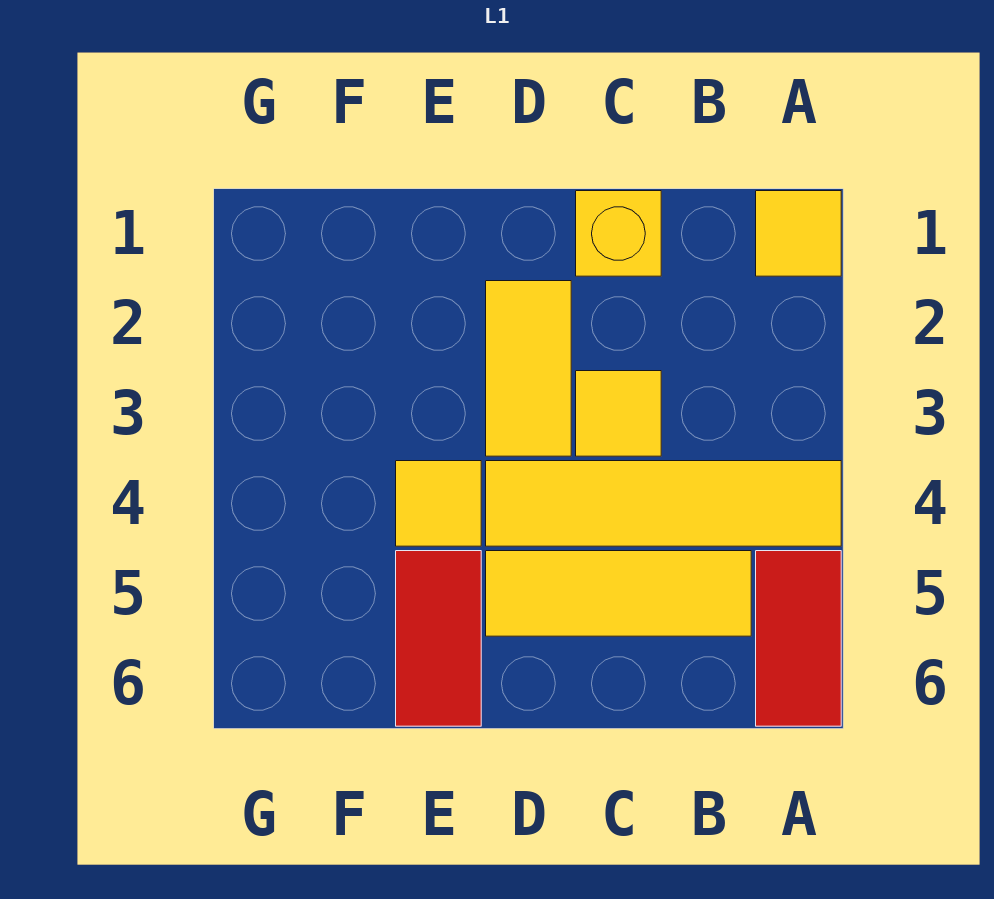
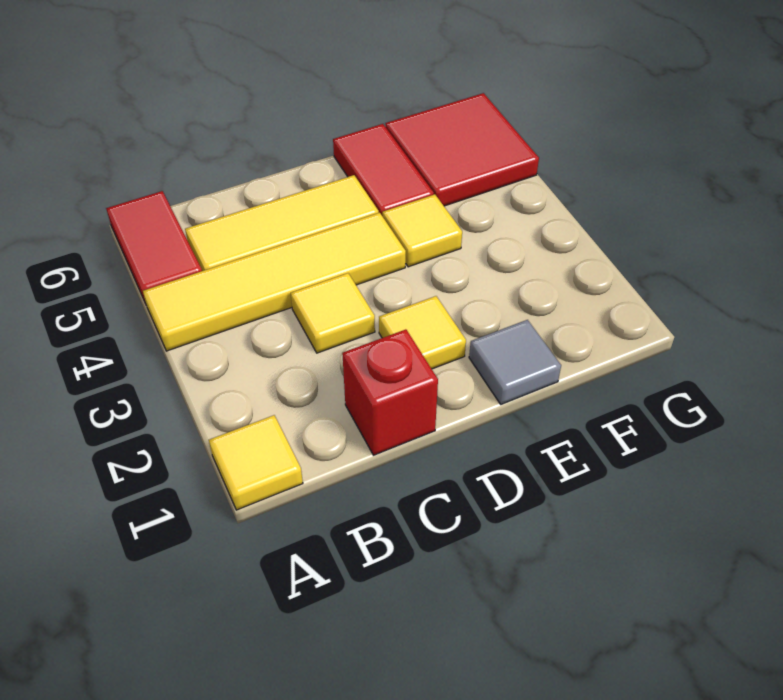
yellow brick C1 level 1 -> red brick C1 level 1
yellow tile D2:D3 level 1 -> yellow tile D2 level 1
none -> grey tile E1 level 1
none -> red tile F5:G6 level 1

